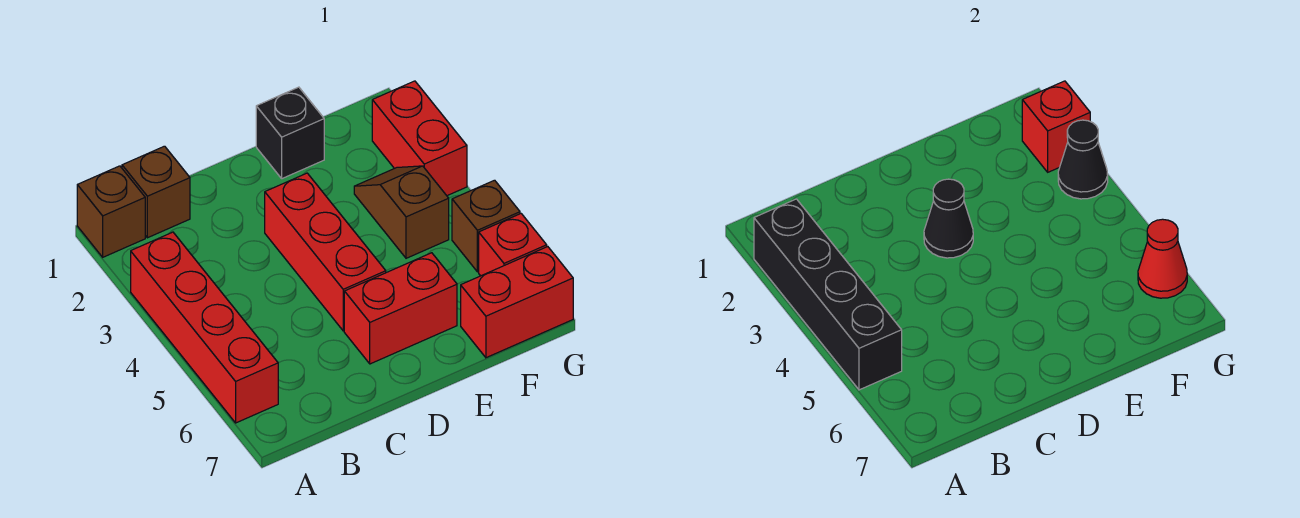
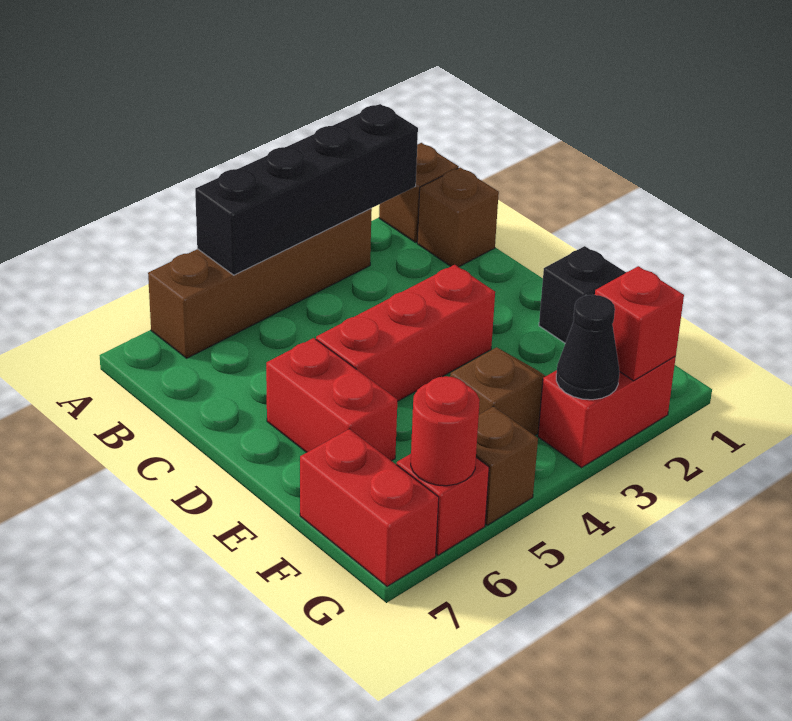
red brick A3:A6 level 1 -> brown brick A3:A6 level 1
black cone D3 level 2 -> none
red cone G6 level 2 -> red round brick G6 level 2

